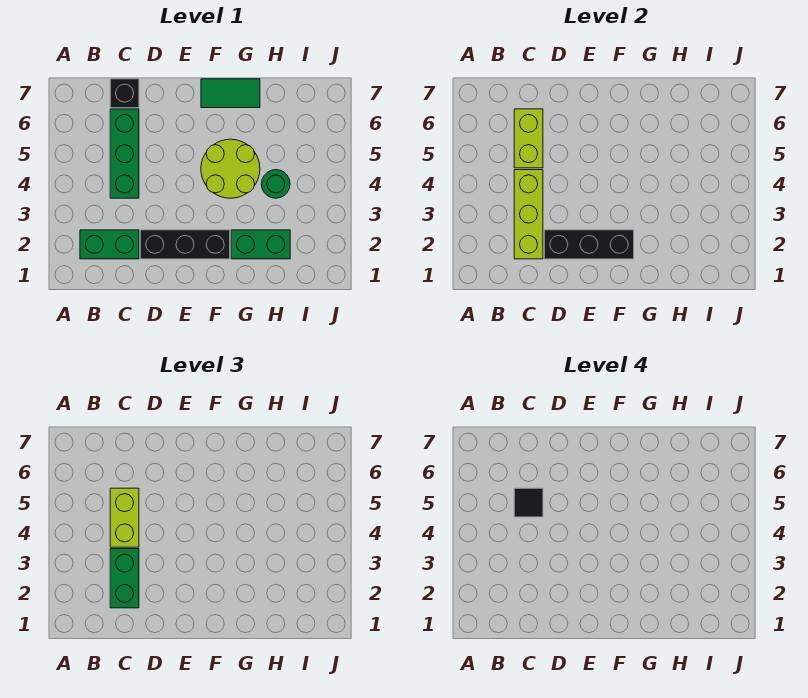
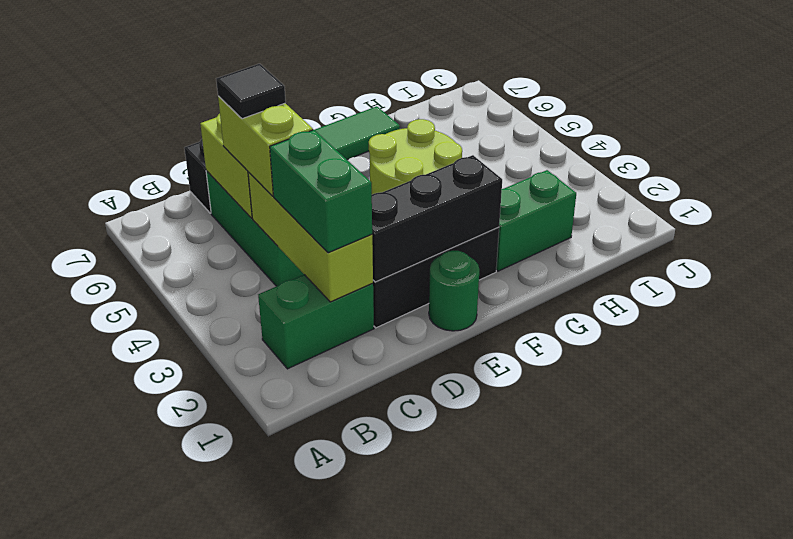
green round brick H4 level 1 -> green round brick E1 level 1

